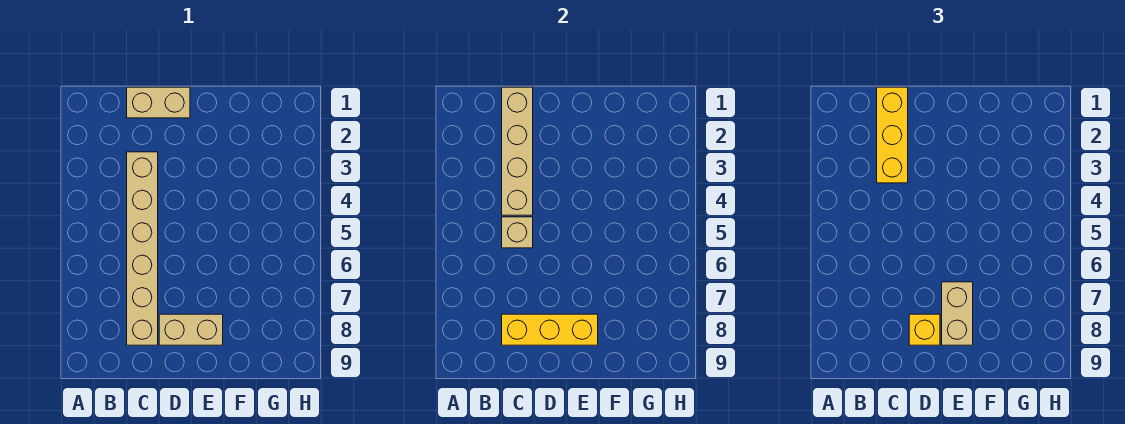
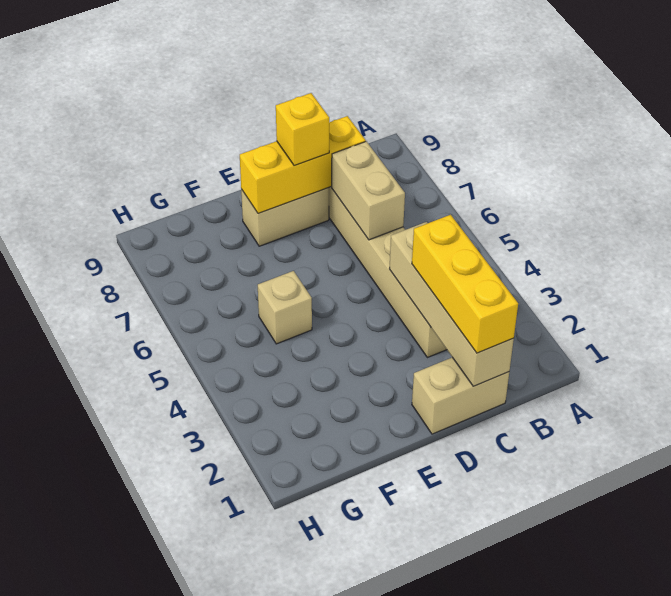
tan brick C5 level 2 -> tan brick F5 level 1
tan brick E7:E8 level 3 -> tan brick C6:C7 level 2

